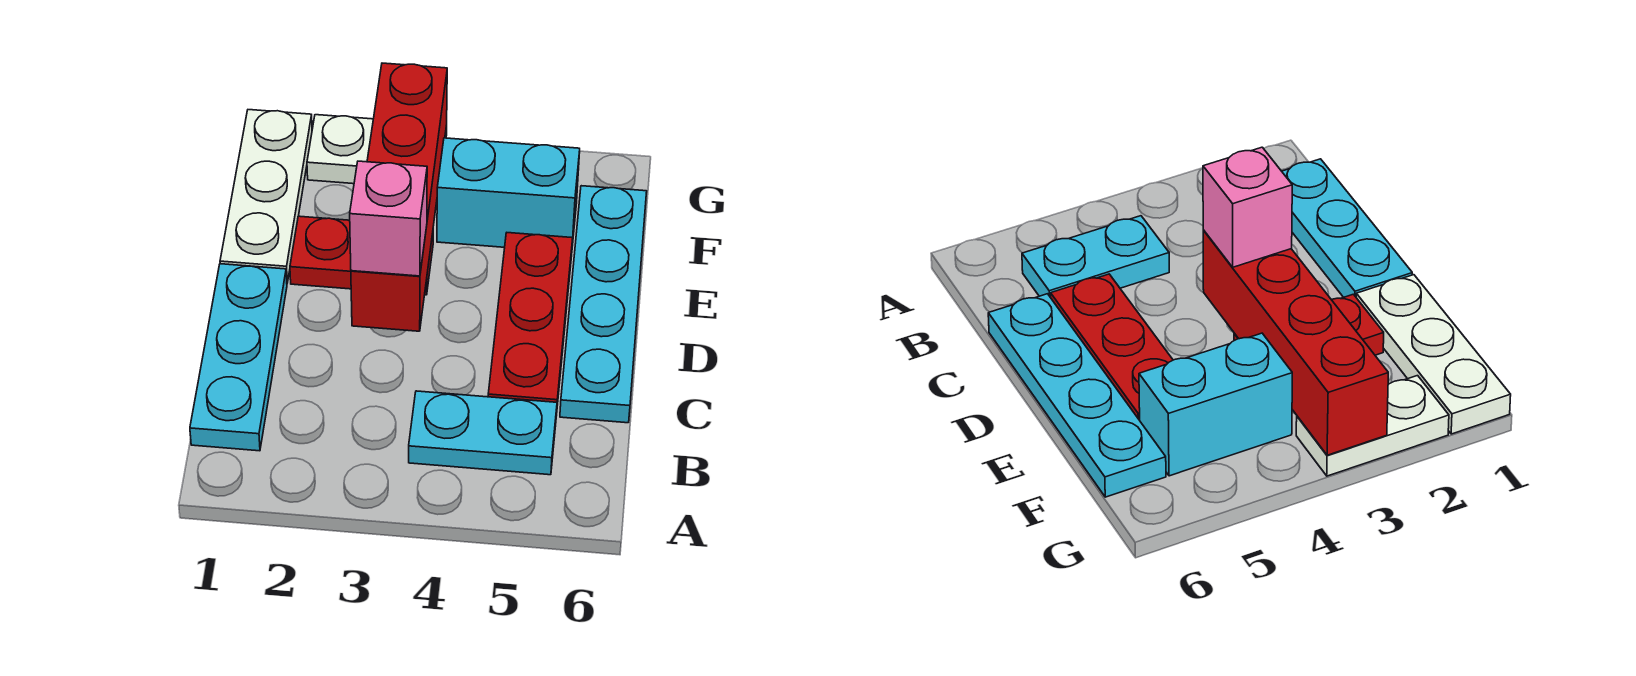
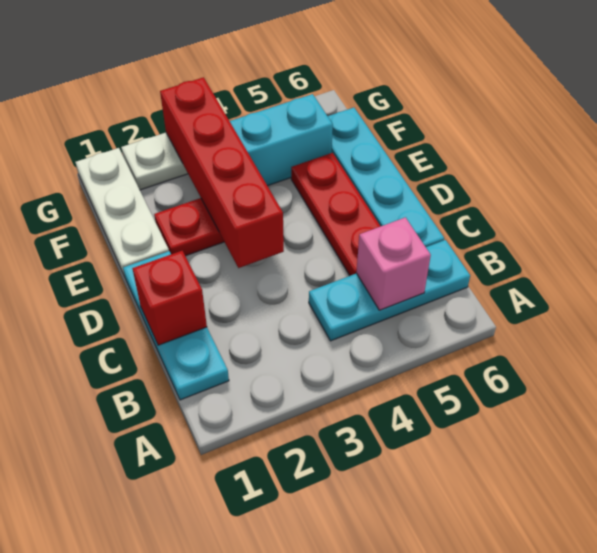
cyan plate B4:B5 level 1 -> cyan plate B4:B6 level 1
none -> red brick C1 level 2
pink brick D3 level 3 -> pink brick B5 level 2

